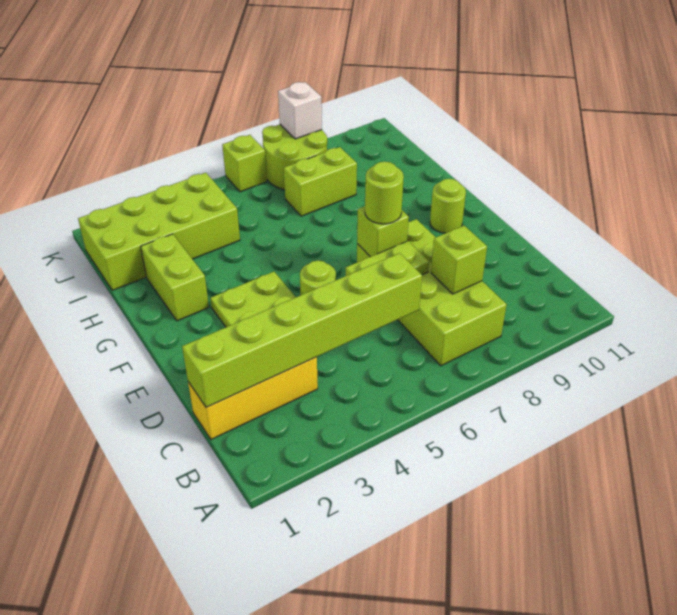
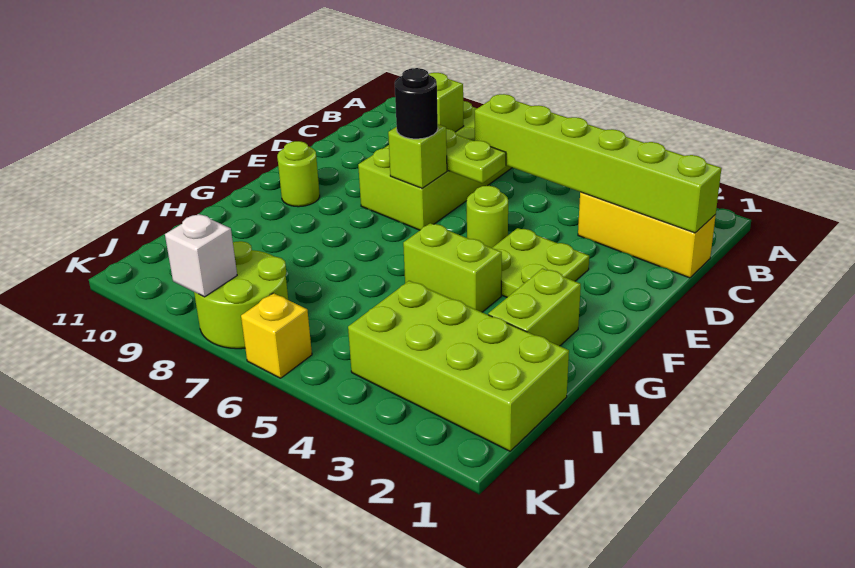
lime round brick E7 level 3 -> black round brick E7 level 3
lime brick I7:I8 level 1 -> lime brick G4:G5 level 1
lime brick K6 level 1 -> yellow brick K6 level 1

